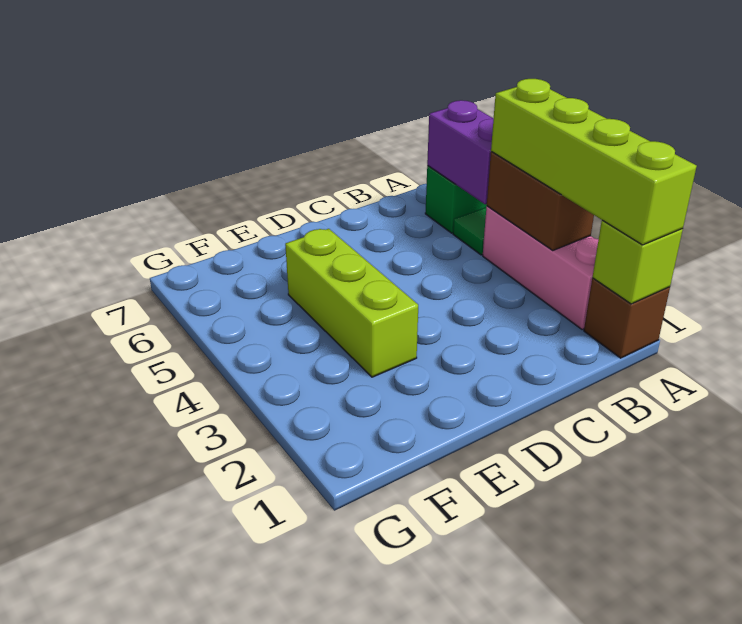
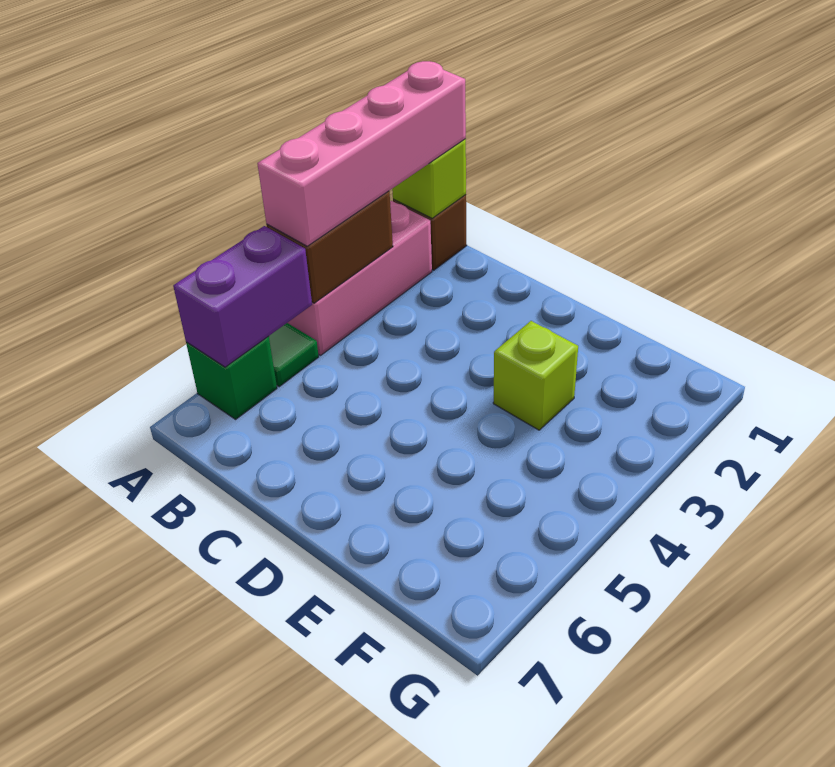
lime brick A1:A4 level 3 -> pink brick A1:A4 level 3
lime brick E3:E5 level 1 -> lime brick E3 level 1

